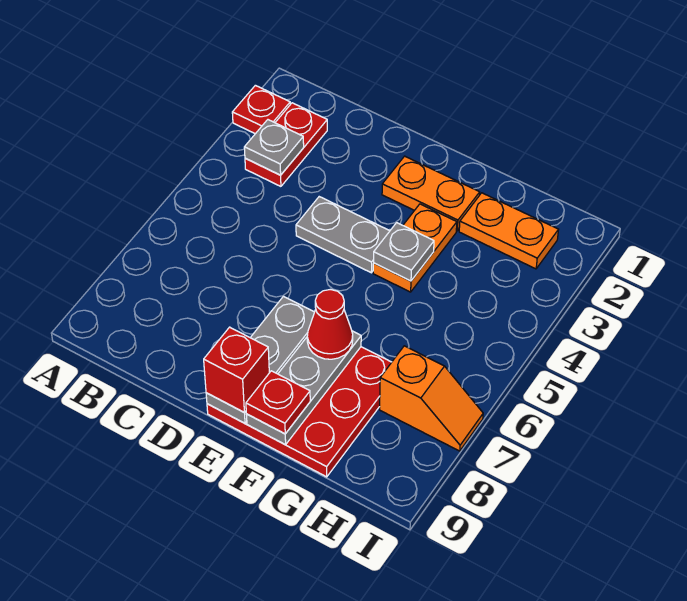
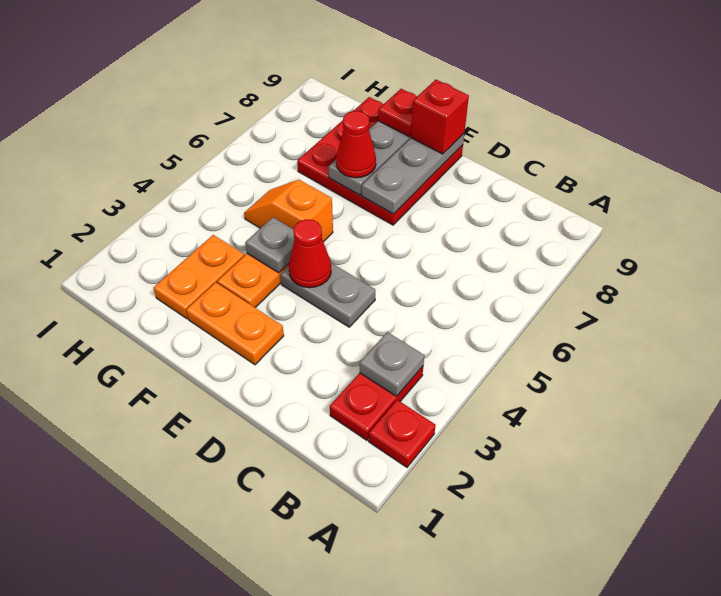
none -> red cone E4 level 2
orange plate G2:H2 level 1 -> orange plate G2:G3 level 1
orange slope H7:I7 level 1 top H -> orange slope F5:G5 level 1 top F

